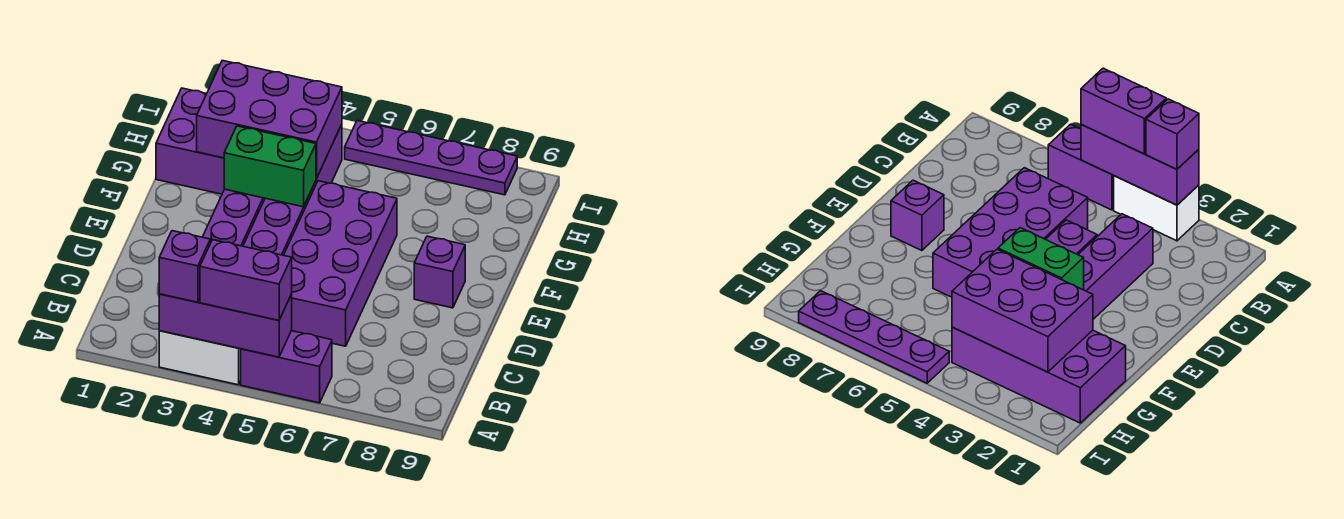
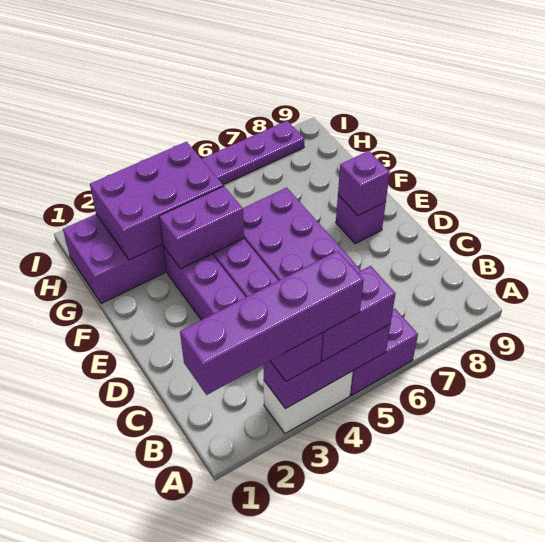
none -> purple brick A1:A4 level 4
none -> purple brick E8 level 2
green brick F3:F4 level 2 -> purple brick F3:F4 level 2

